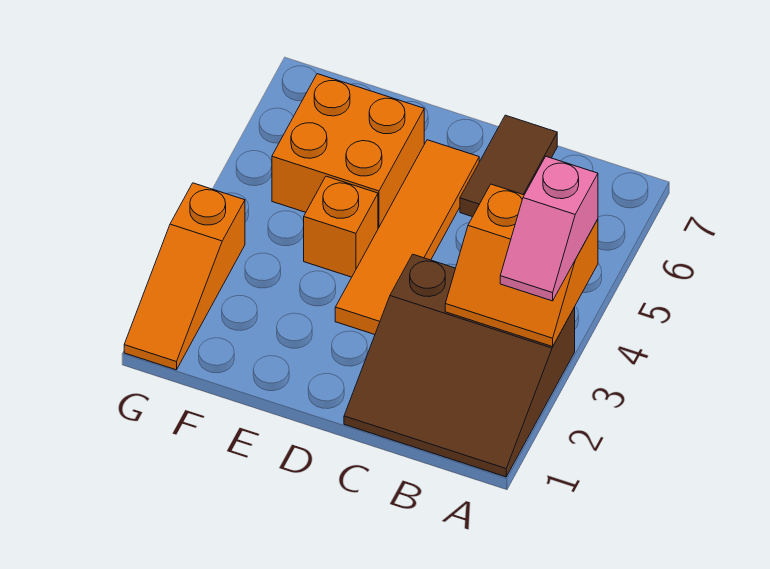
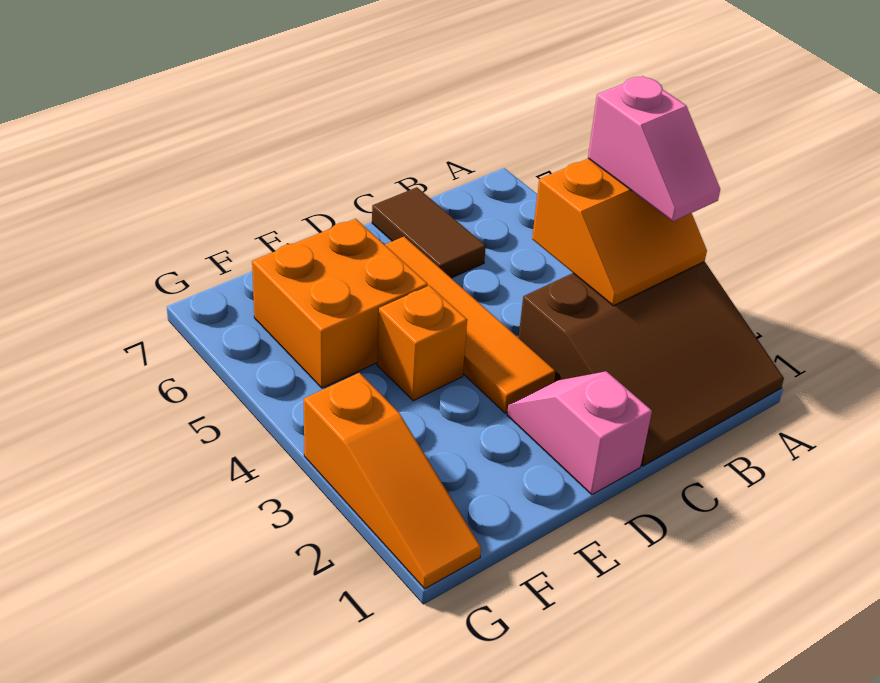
none -> pink slope D1:D2 level 1 top 1

